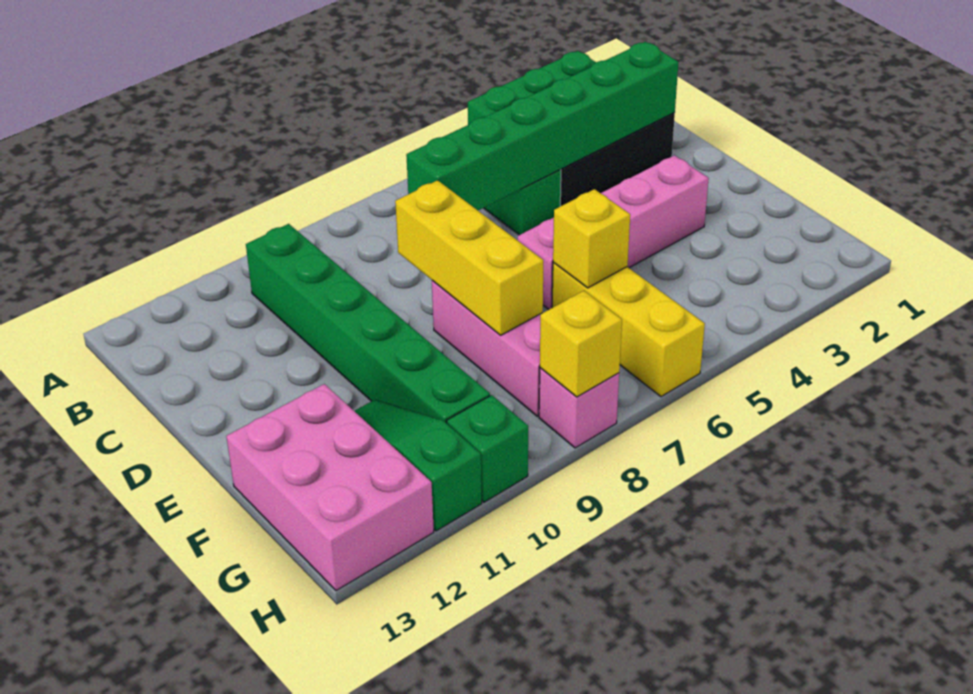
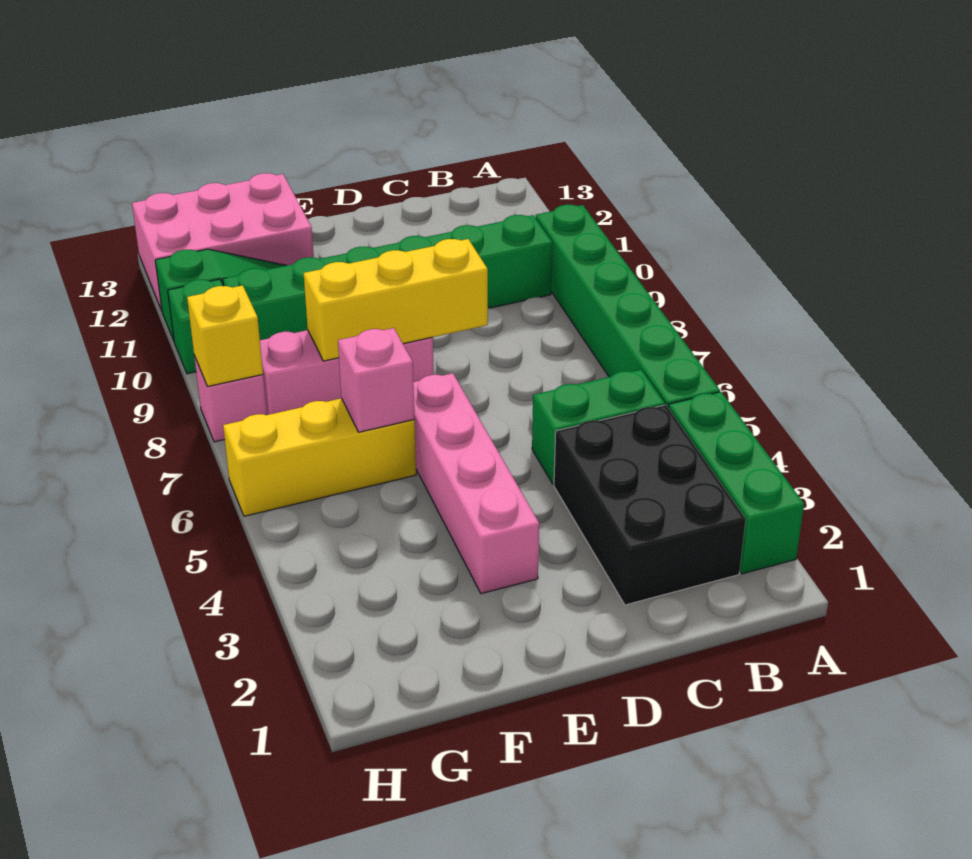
green brick C2:C7 level 2 -> green brick A5:A10 level 1
yellow brick F6 level 2 -> pink brick F6 level 2

